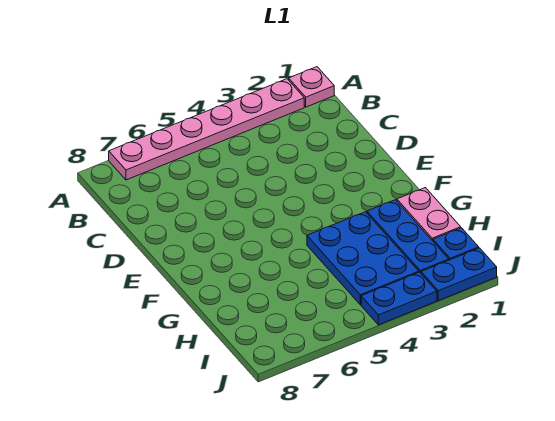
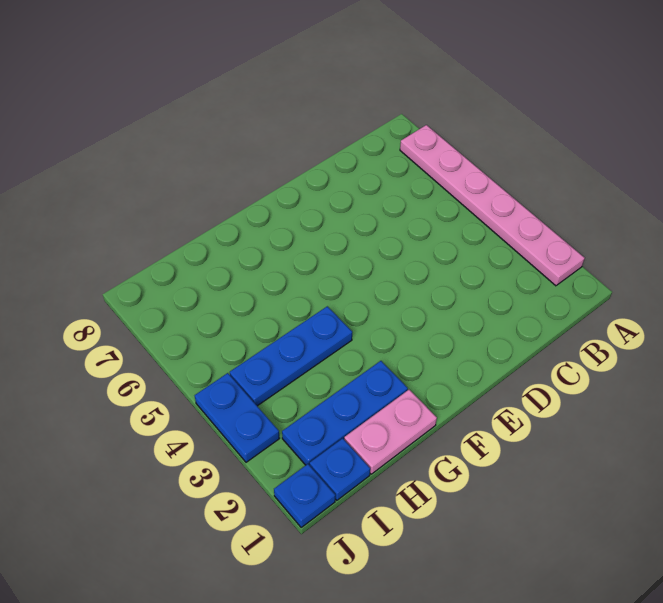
pink plate A1 level 1 -> none
blue plate G3:I4 level 1 -> blue plate G4:I4 level 1
blue plate J1:J2 level 1 -> blue plate J1 level 1

